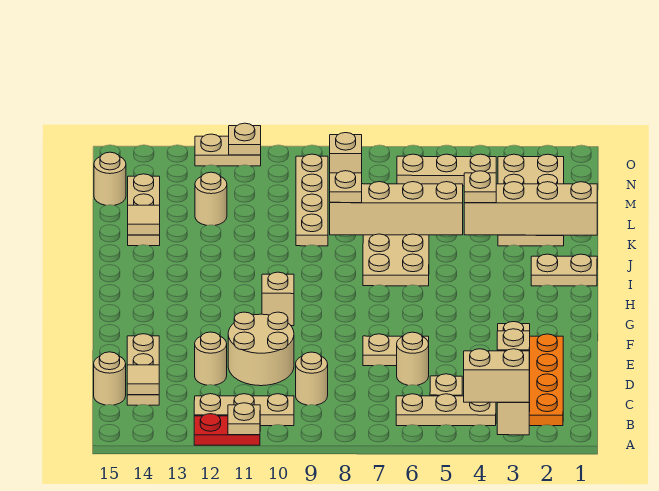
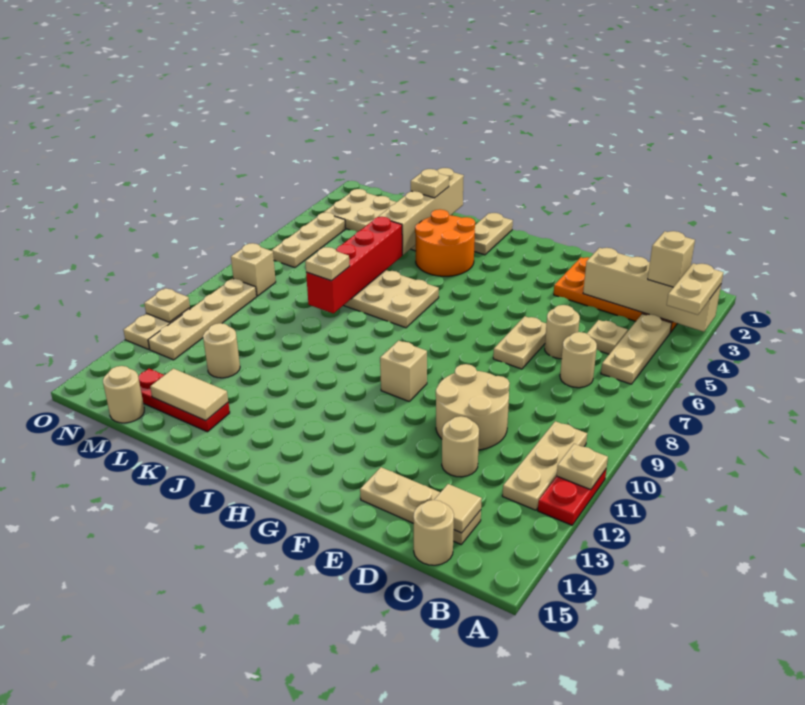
tan brick A3:A4 level 3 -> tan plate A3:A4 level 3
tan round brick C9 level 1 -> tan round brick C7 level 1
none -> orange round brick I3:J4 level 1
tan plate K4 level 3 -> tan plate K2 level 3
tan brick K5:K8 level 2 -> red brick K5:K8 level 2
tan plate K9:N9 level 1 -> tan plate N9:N12 level 1
tan plate K14:M14 level 1 -> red plate K14:M14 level 1
tan tile K14 level 2 -> tan tile K14:L14 level 2

